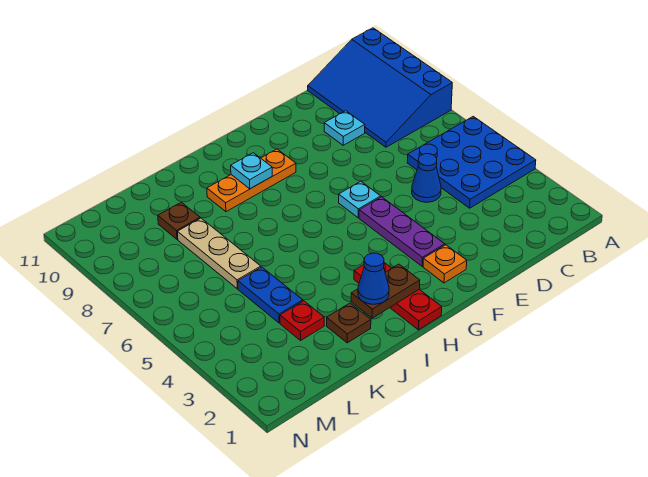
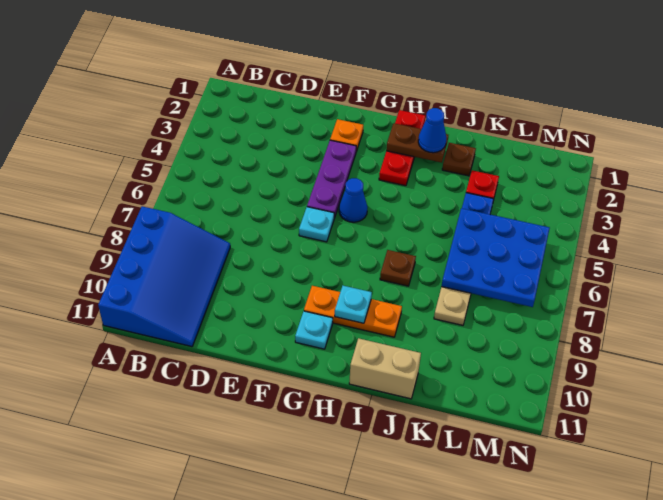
blue plate A4:C6 level 1 -> blue plate K5:M7 level 2
blue cone D5 level 1 -> blue cone G5 level 1
cyan plate D9 level 1 -> cyan plate G10 level 1
none -> tan brick I11:J11 level 1
brown plate K9 level 1 -> brown plate I7 level 1

